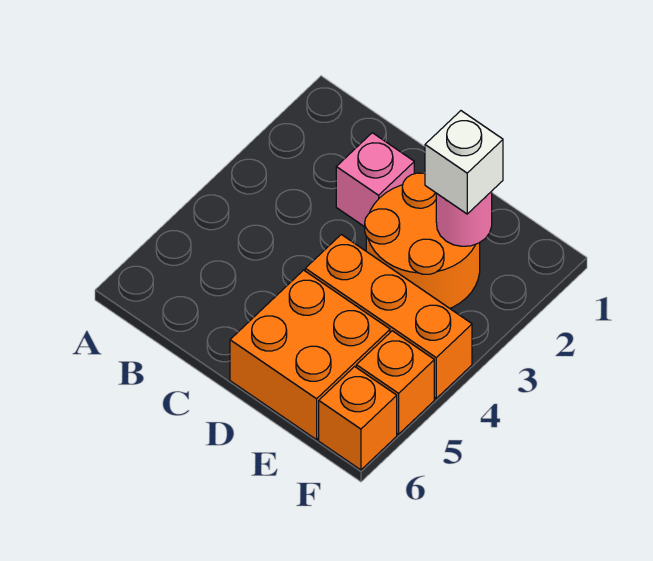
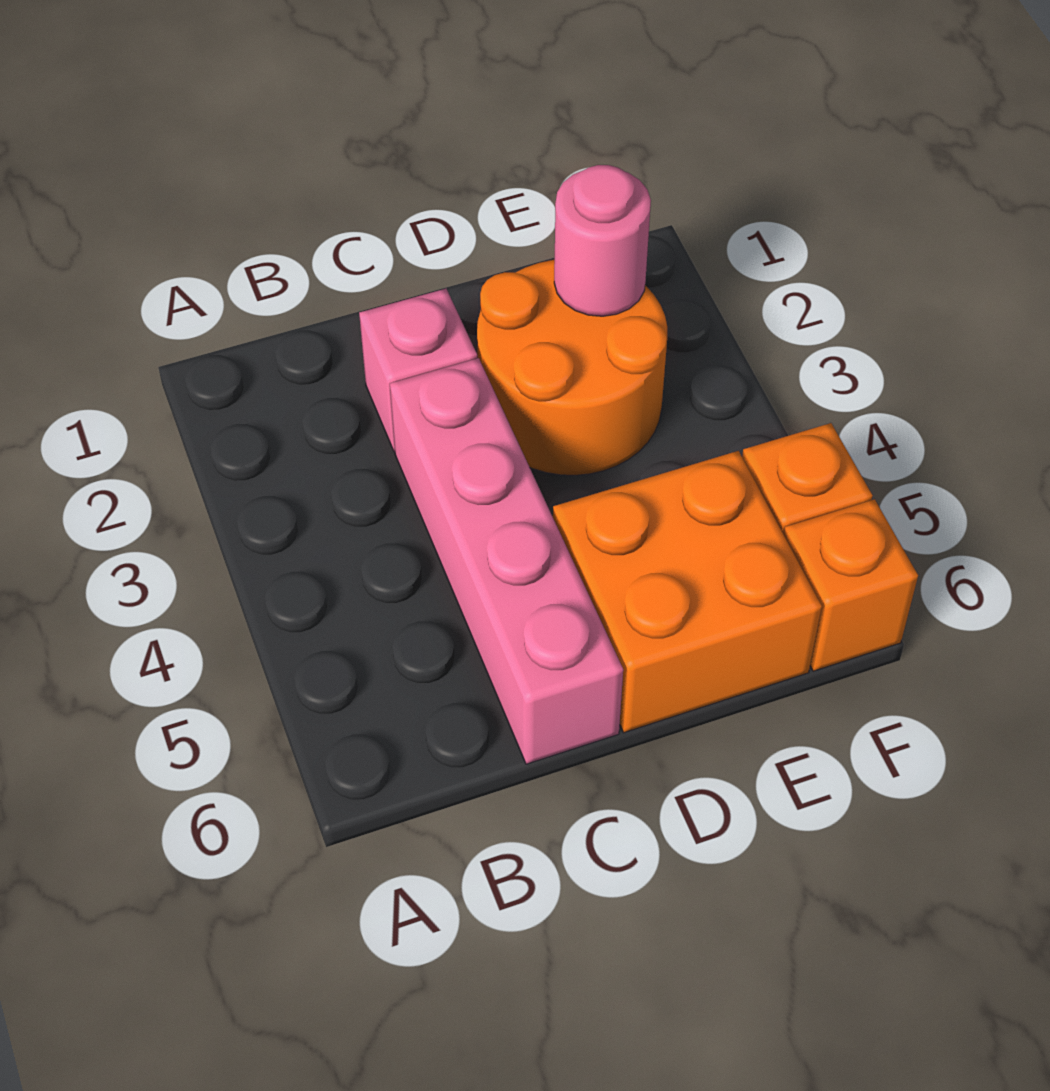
none -> pink brick C3:C6 level 1
orange brick D4:F4 level 1 -> none
white brick E2 level 3 -> none

